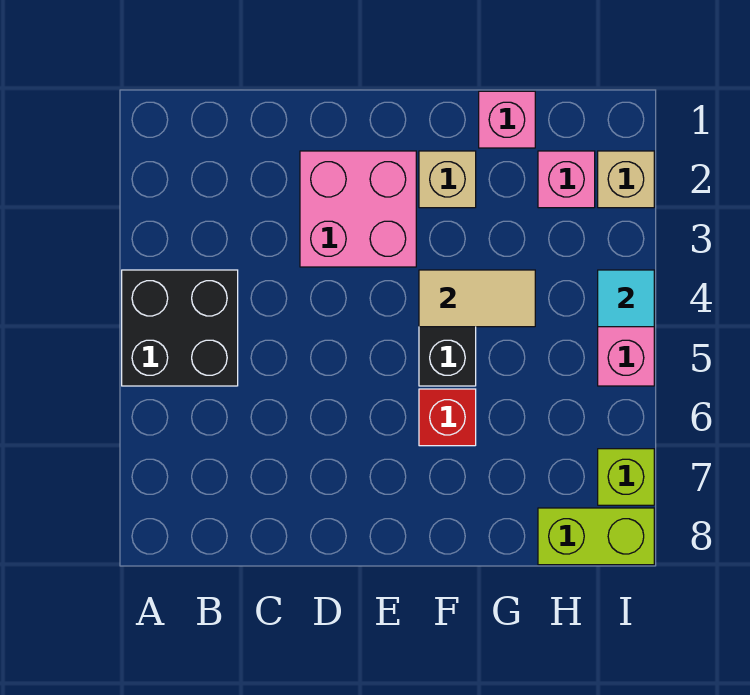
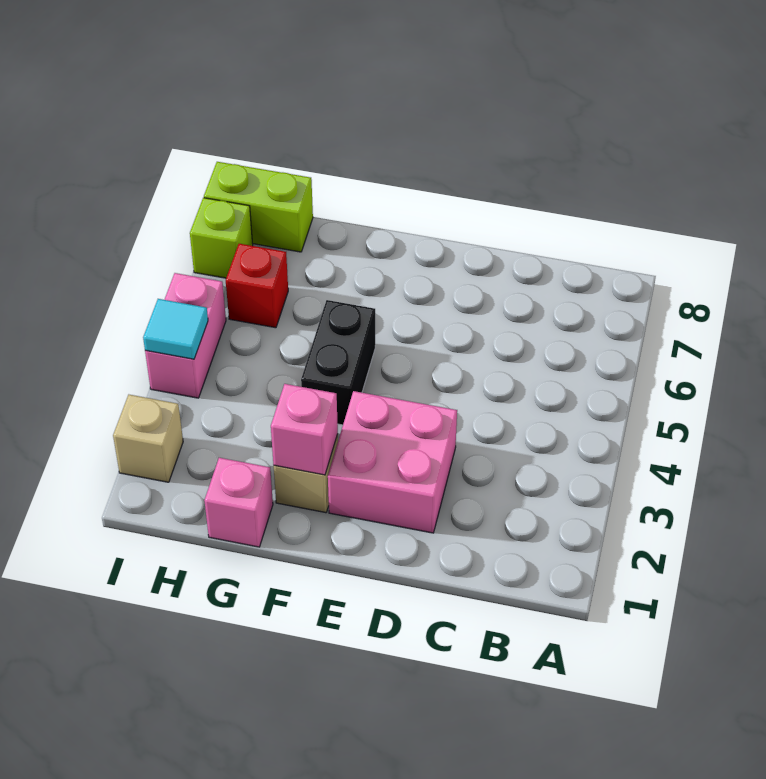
black brick A4:B5 level 1 -> none
tan tile F4:G4 level 2 -> none
red brick F6 level 1 -> red brick H6 level 1
pink brick H2 level 1 -> pink brick F2 level 2

